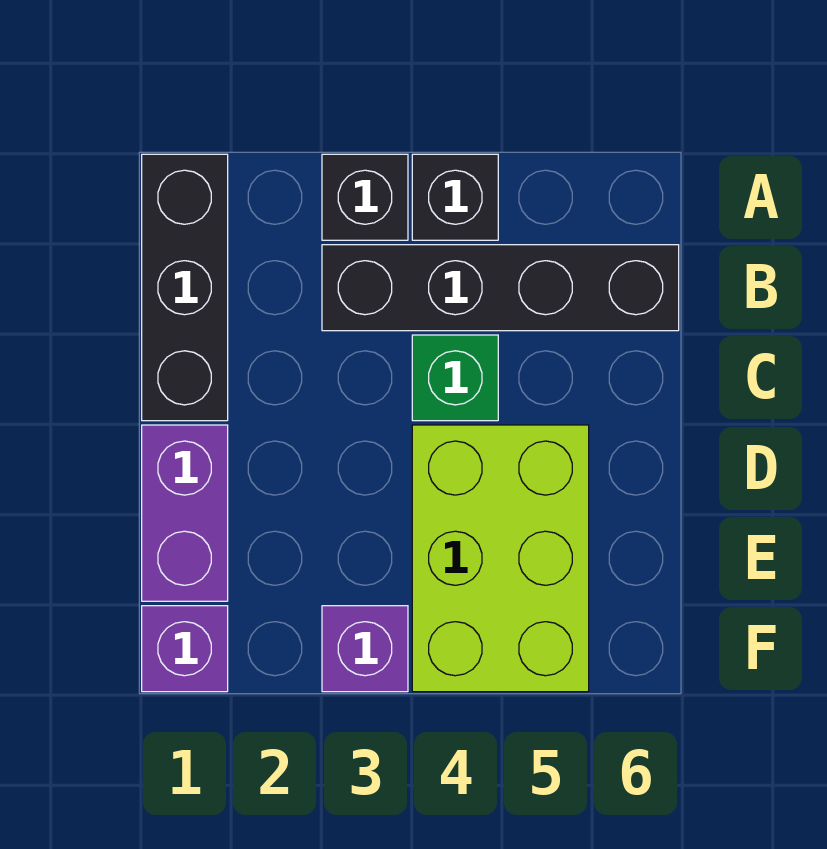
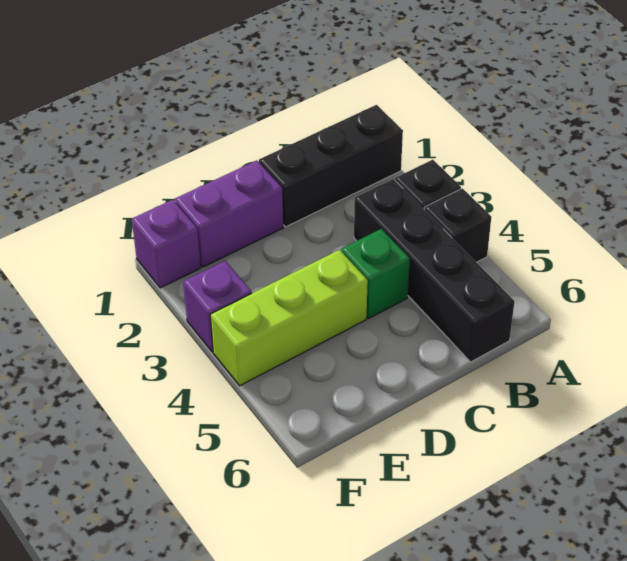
lime brick D4:F5 level 1 -> lime brick D4:F4 level 1

